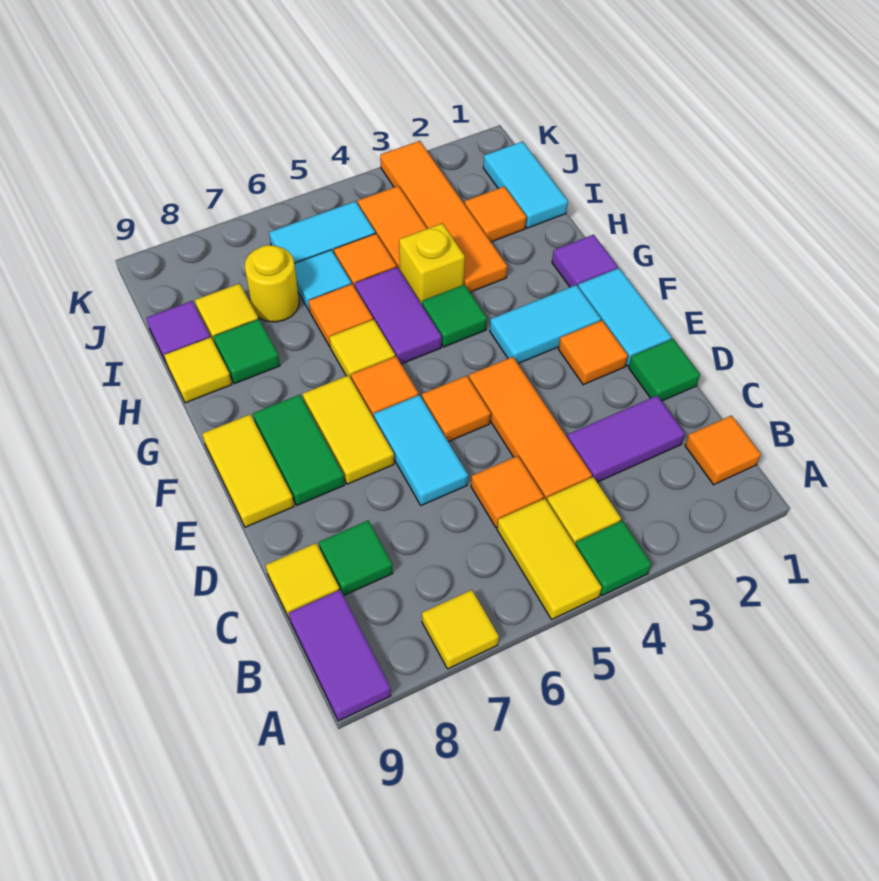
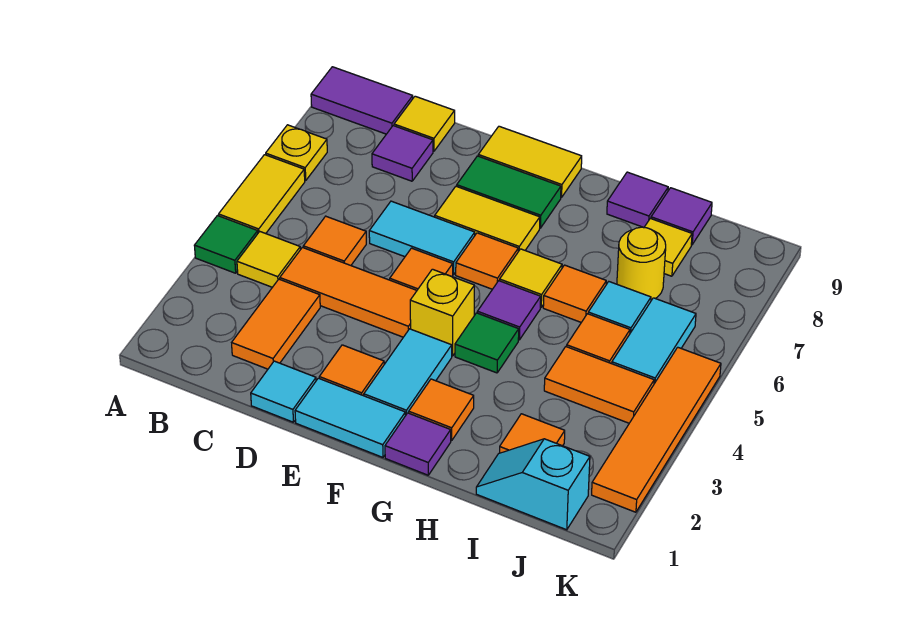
yellow tile A5:B5 level 1 -> yellow tile A5:A6 level 1
yellow tile A7 level 1 -> yellow plate A7 level 1
orange tile B1 level 1 -> orange tile G2 level 1
purple tile C2:C3 level 1 -> orange tile C2:C3 level 1
green tile C8 level 1 -> purple tile C8 level 1
green tile D1 level 1 -> cyan tile D1 level 1
purple tile G5:H5 level 1 -> purple tile G5 level 1
orange tile H3:K3 level 1 -> orange tile K2:K5 level 1
yellow brick H4 level 1 -> yellow brick F4 level 1
green tile H8 level 1 -> none
yellow tile H9 level 1 -> purple tile H9 level 1
cyan tile I1:J1 level 1 -> cyan slope I1:J1 level 1 top J

